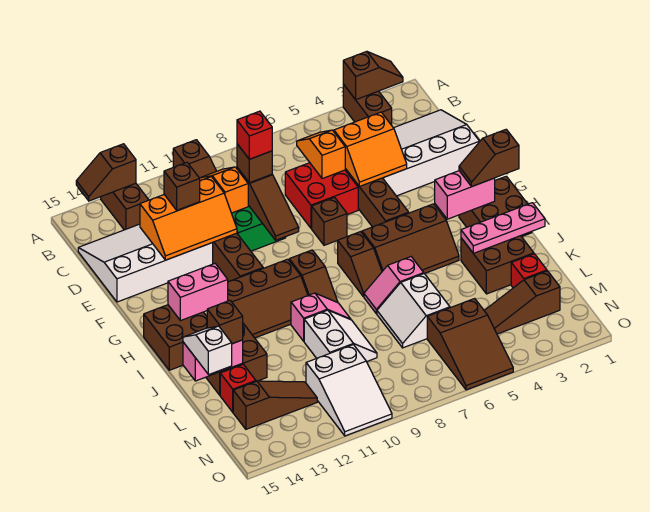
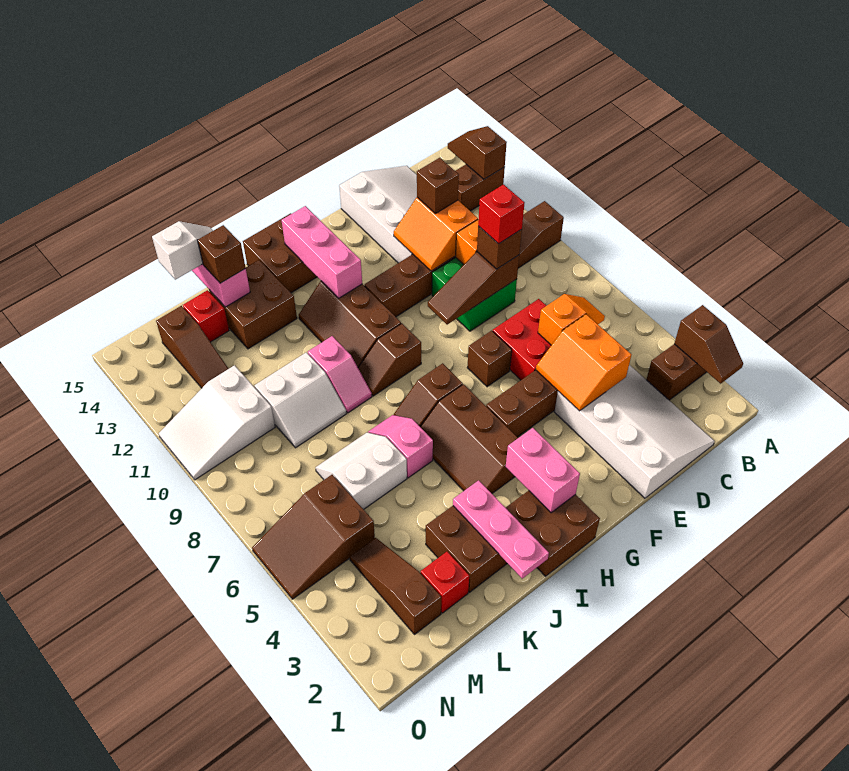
orange slope D11:E13 level 2 top D -> orange slope D11:E12 level 2 top D
brown slope H1:H2 level 3 top 1 -> none
pink brick H13:H14 level 2 -> pink brick H12:H14 level 2

